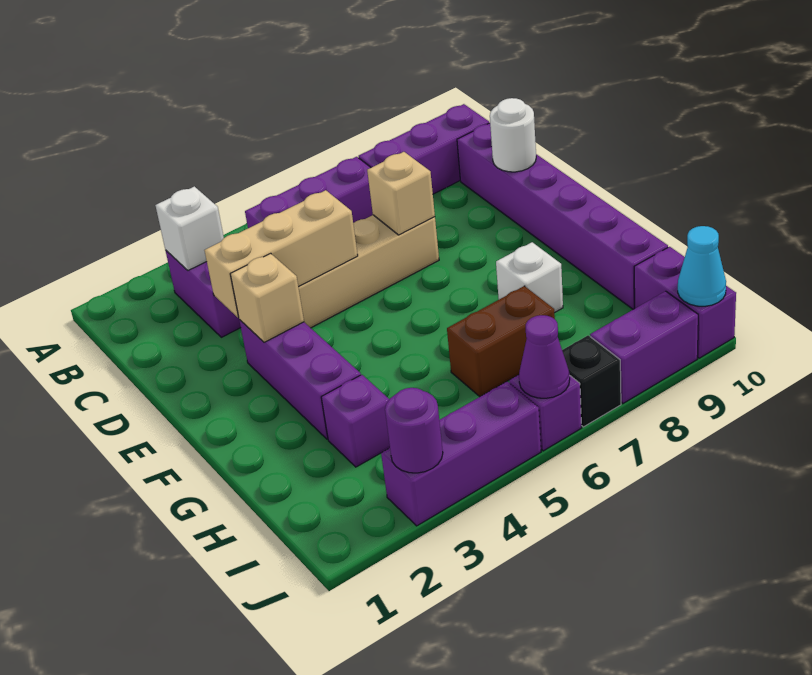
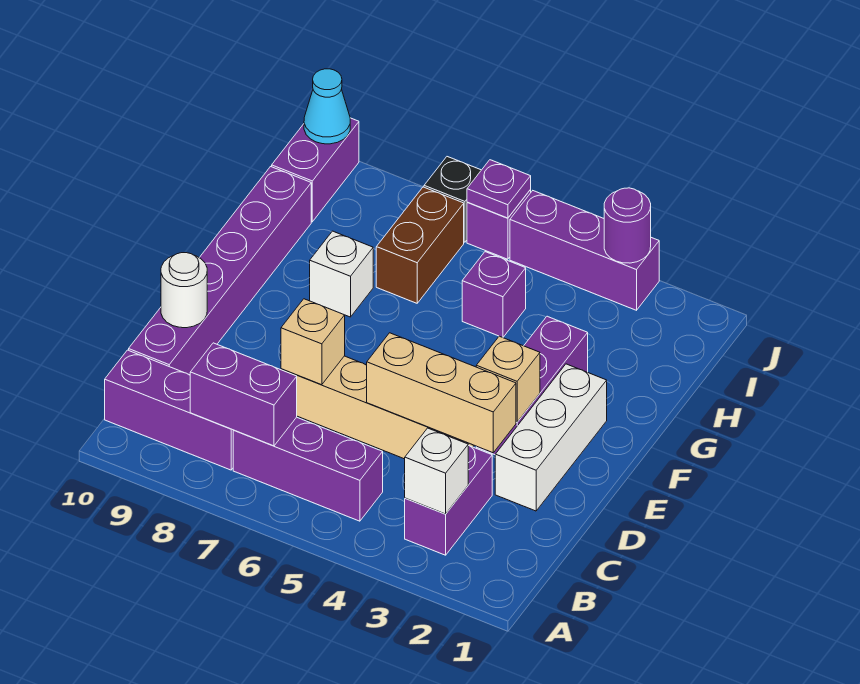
none -> white brick D2:F2 level 1
purple brick H3 level 1 -> purple brick H5 level 1
brown brick H6:H7 level 1 -> brown brick H7:I7 level 1
purple cone J6 level 2 -> purple plate J6 level 2
purple brick J8:J9 level 1 -> purple brick B7:B8 level 2

